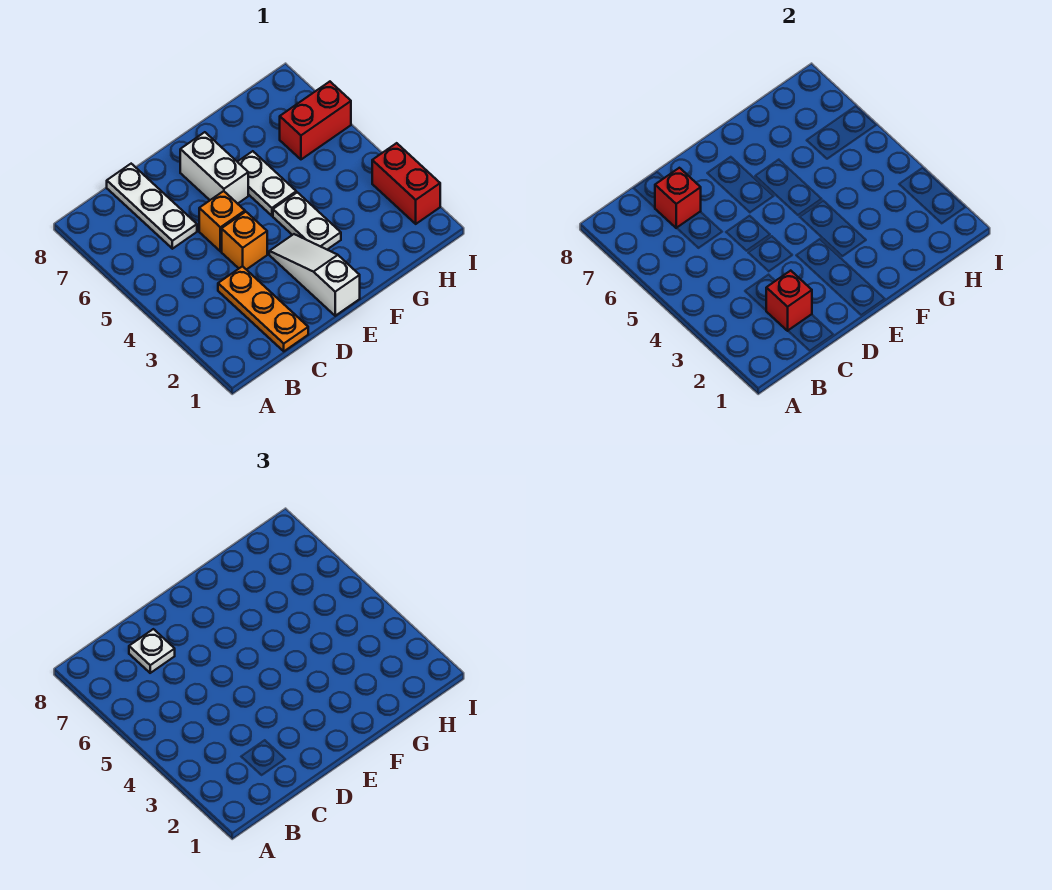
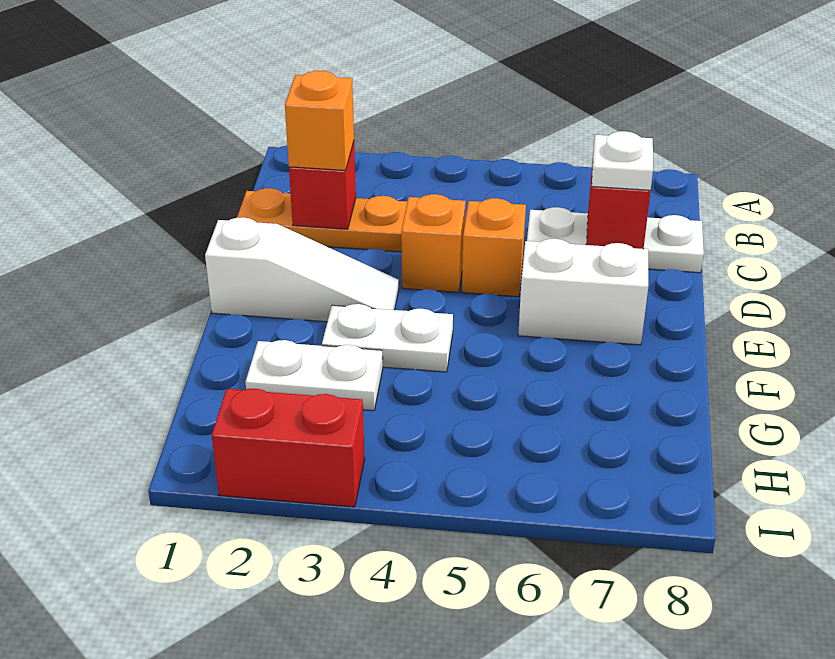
none -> orange brick C2 level 3
white plate F5:F6 level 1 -> white plate G2:G3 level 1
red brick H6:I6 level 1 -> none

